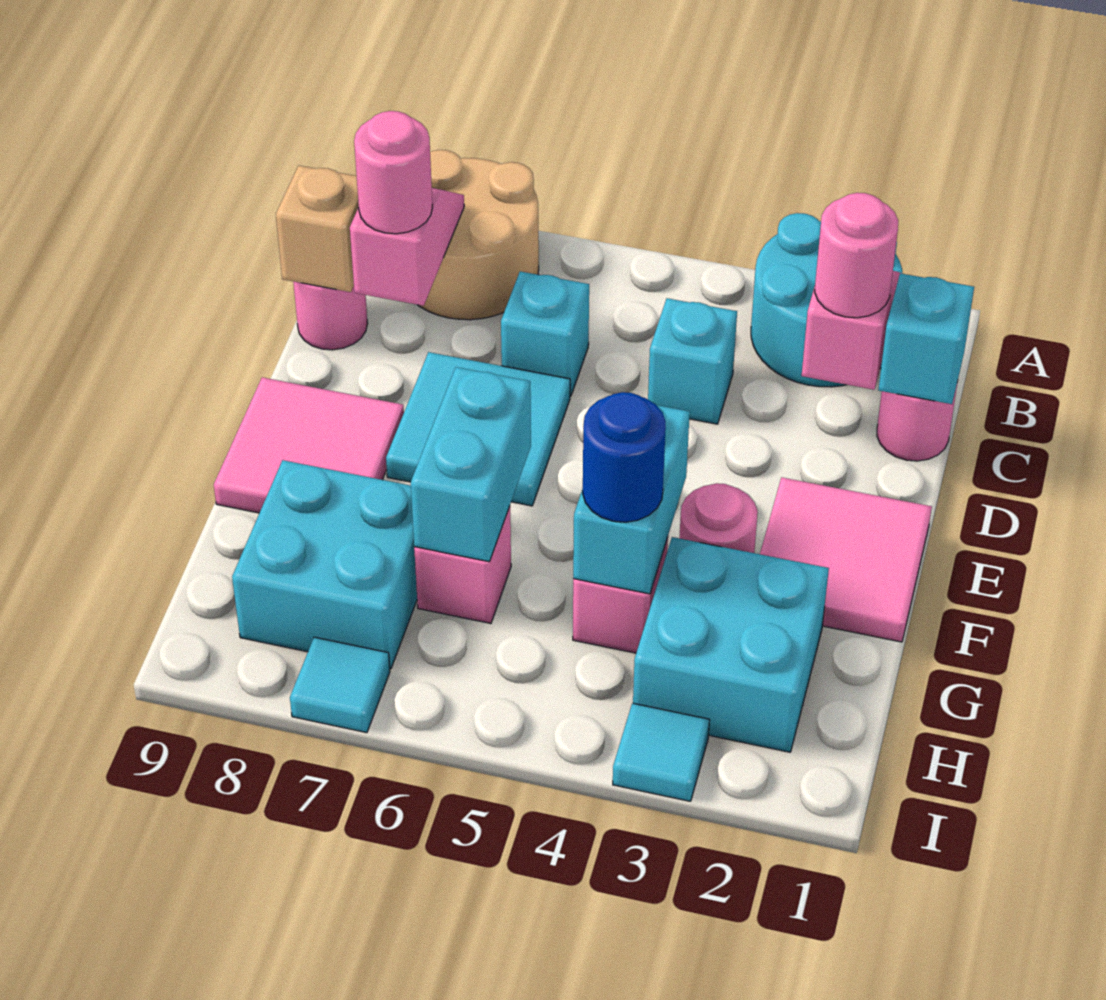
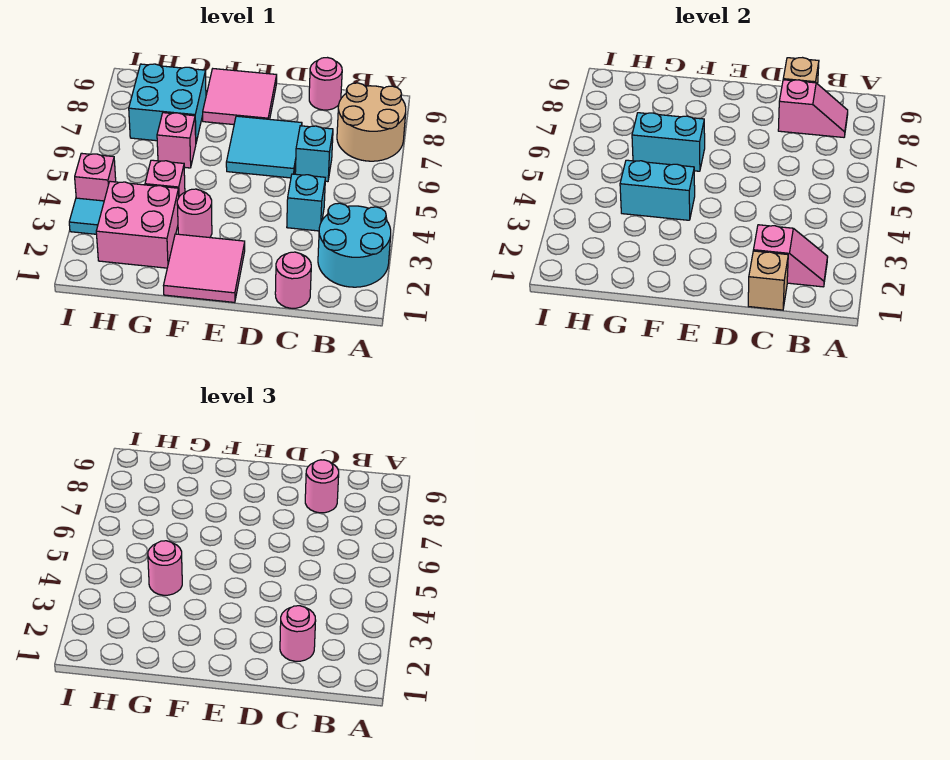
cyan brick C1 level 2 -> tan brick C1 level 2
cyan brick G2:H3 level 1 -> pink brick G2:H3 level 1
blue round brick G4 level 3 -> pink round brick G4 level 3
none -> pink brick I4 level 1
cyan tile I7 level 1 -> none

